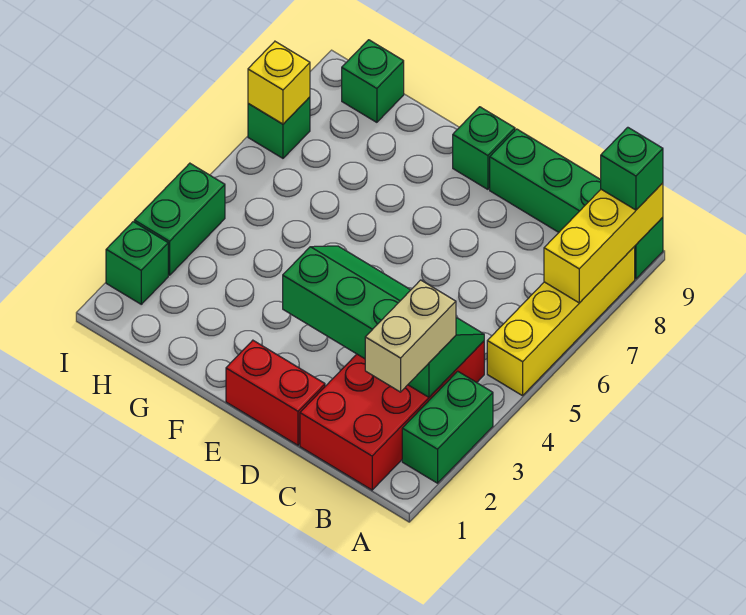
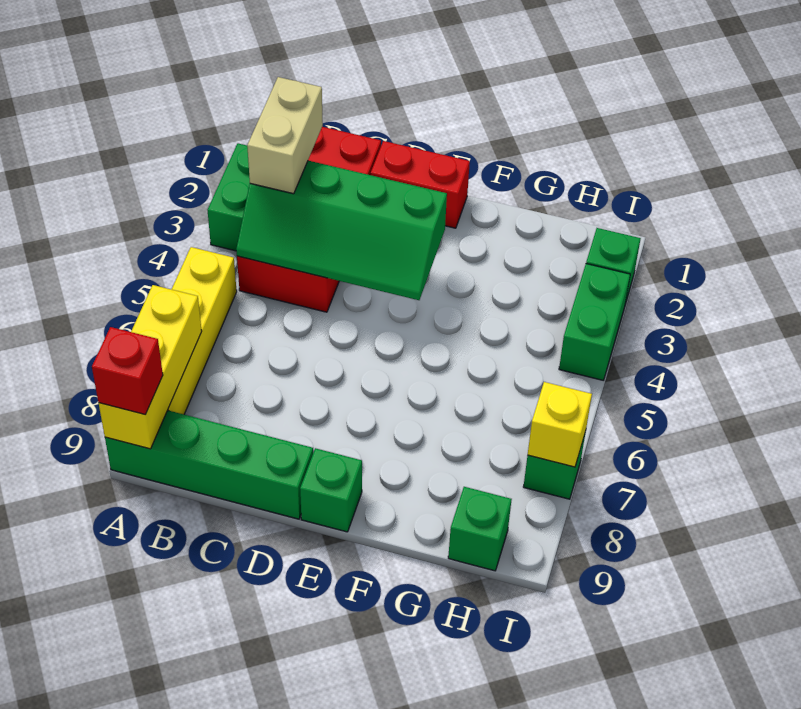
green brick A9 level 3 -> red brick A9 level 3

